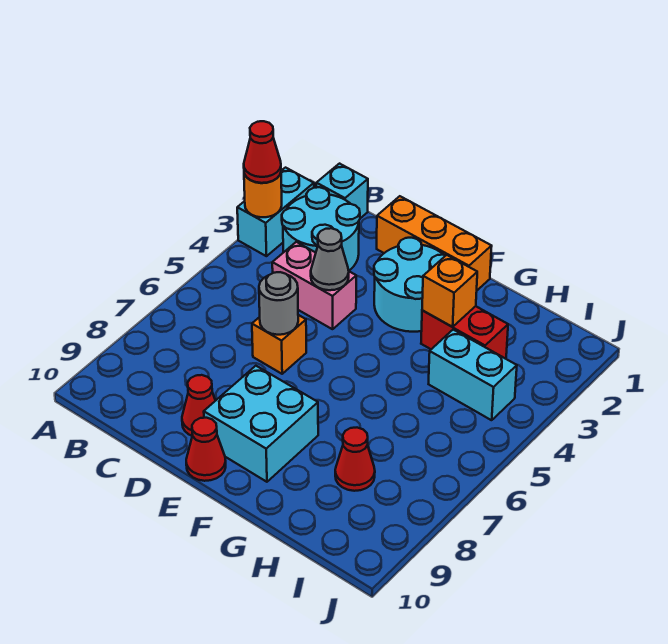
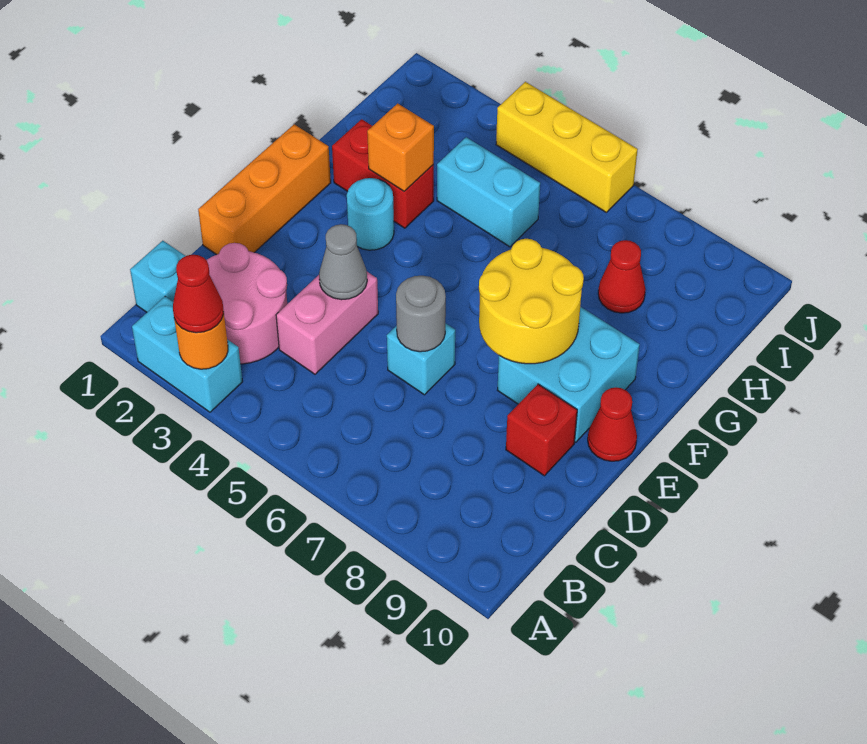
cyan round brick B2:C3 level 1 -> pink round brick B2:C3 level 1
orange brick D6 level 1 -> cyan brick D6 level 1
red cone D9 level 1 -> red brick D9 level 1
cyan round brick E2:F3 level 1 -> cyan round brick F3 level 1
none -> yellow round brick E7:F8 level 2
red brick G3:H3 level 1 -> red brick G2:G3 level 1
cyan brick H4:I4 level 1 -> cyan brick H4:H5 level 1
none -> yellow brick J4:J6 level 1

